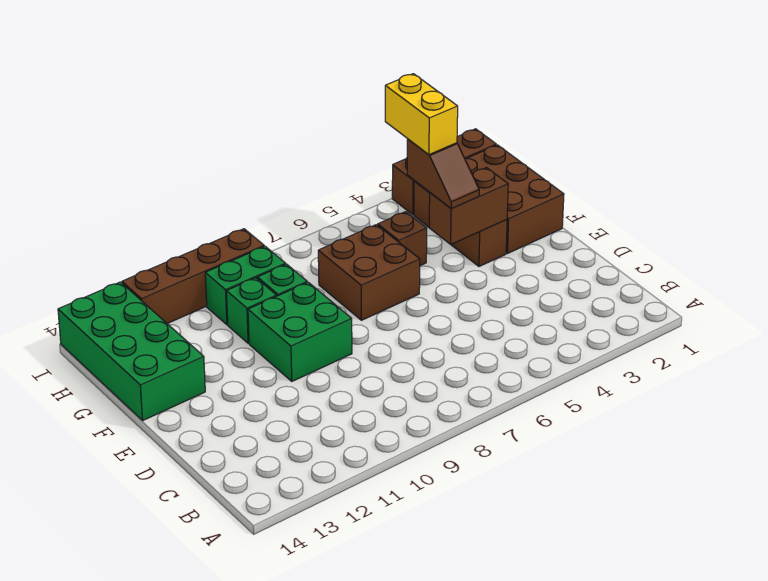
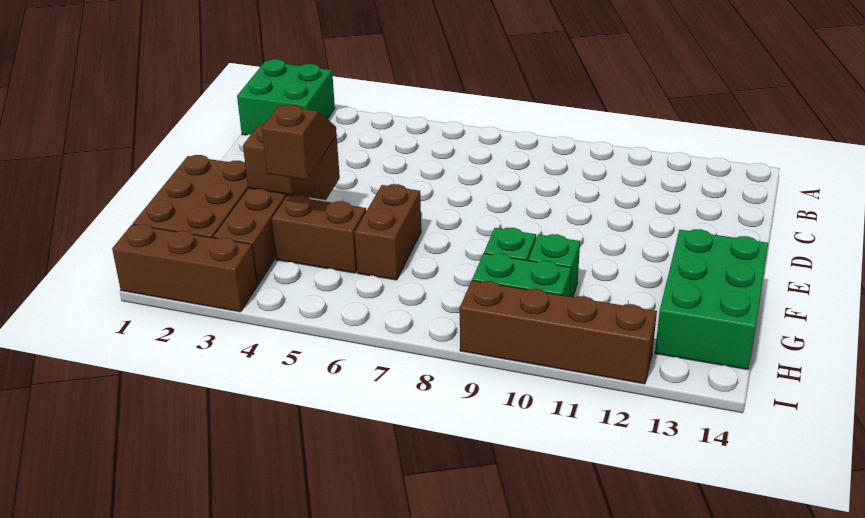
green brick E9:F10 level 1 -> green brick A1:B2 level 1
brown brick F6:G7 level 1 -> brown brick F6:G6 level 1
green brick F13:I14 level 1 -> green brick F13:H14 level 1
yellow brick G4:H4 level 4 -> none
brown brick G5 level 1 -> brown brick G4:G5 level 1

